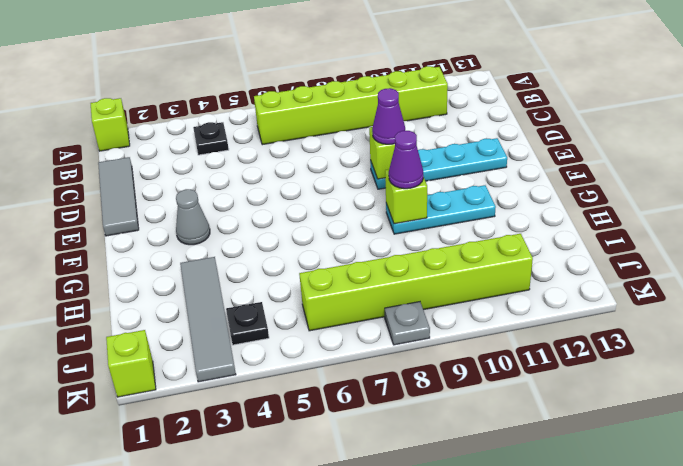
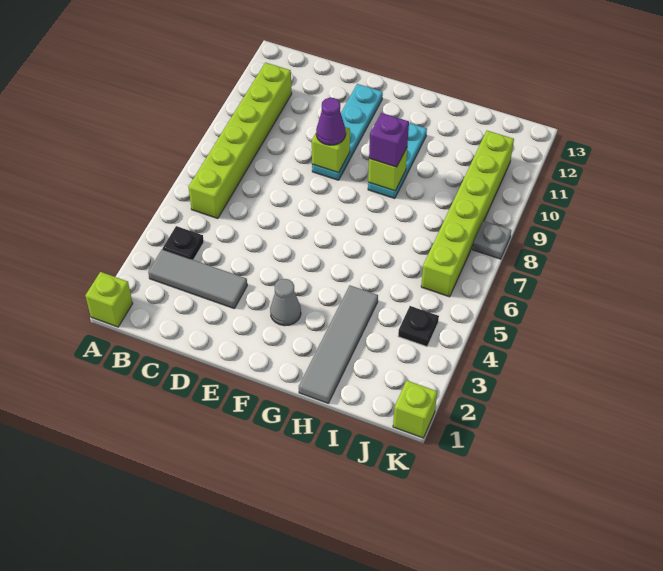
grey tile C1:E1 level 1 -> grey tile B3:D3 level 1
purple cone G9 level 3 -> purple brick G9 level 3
grey tile H3:K3 level 1 -> grey tile H1:H4 level 1

